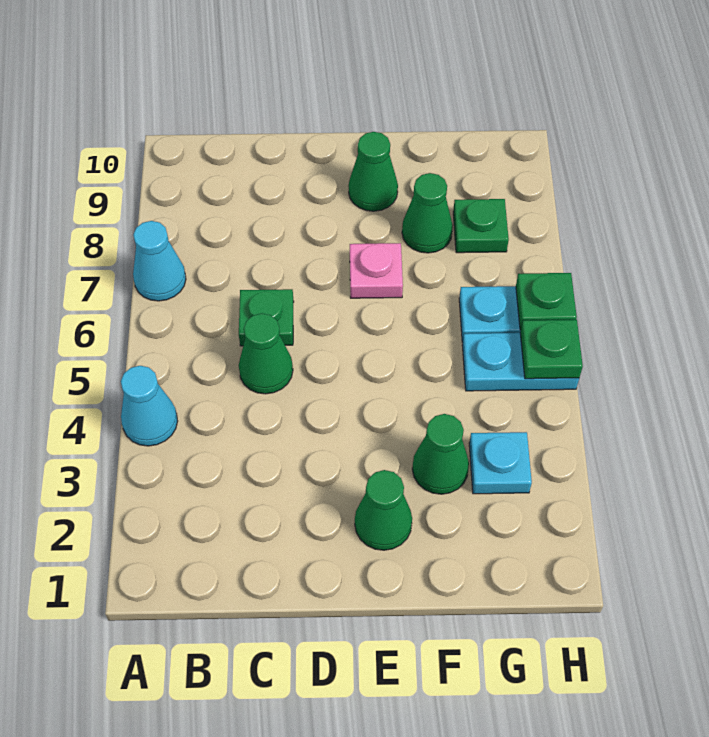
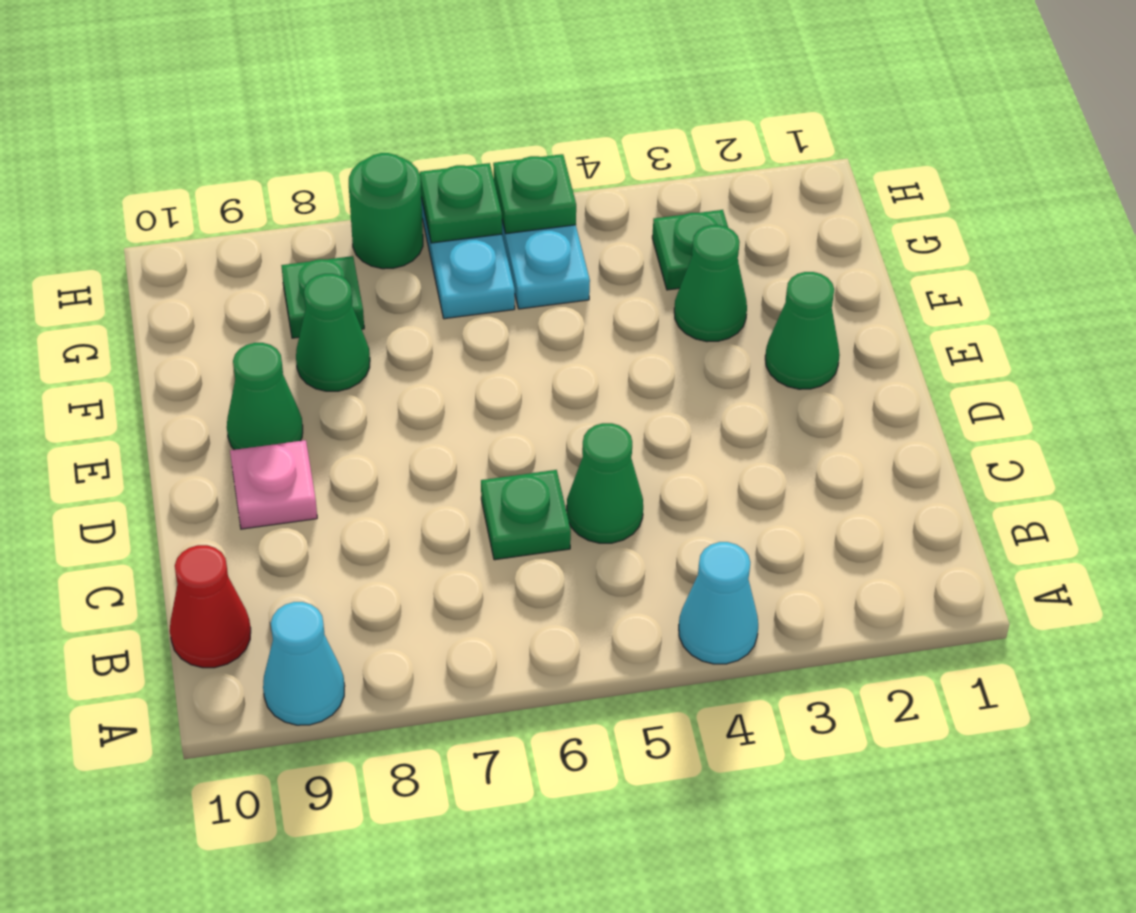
cyan cone A7 level 1 -> cyan cone A9 level 1
none -> red cone B10 level 1
pink plate E7 level 1 -> pink plate D9 level 1
cyan plate G3 level 1 -> green plate G3 level 1
none -> green round brick H7 level 1

